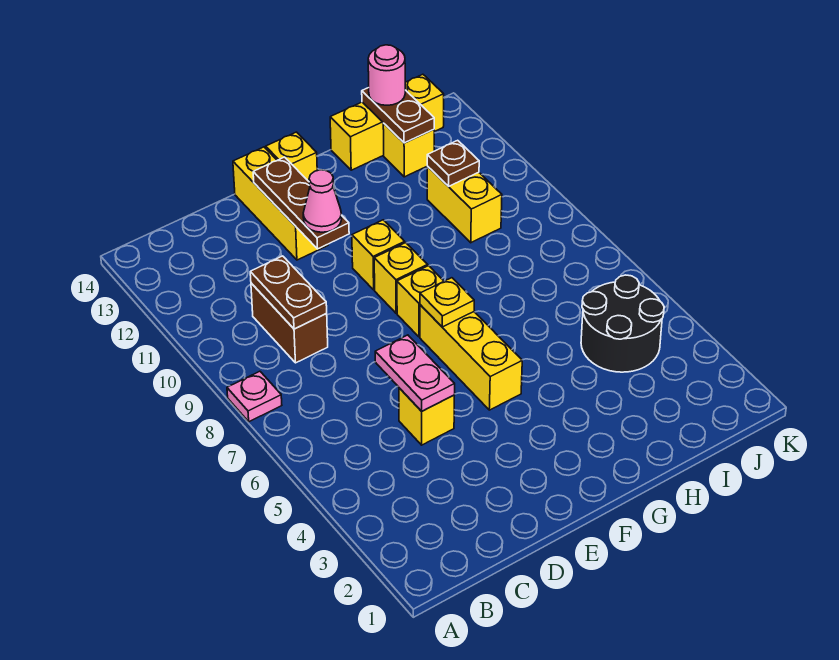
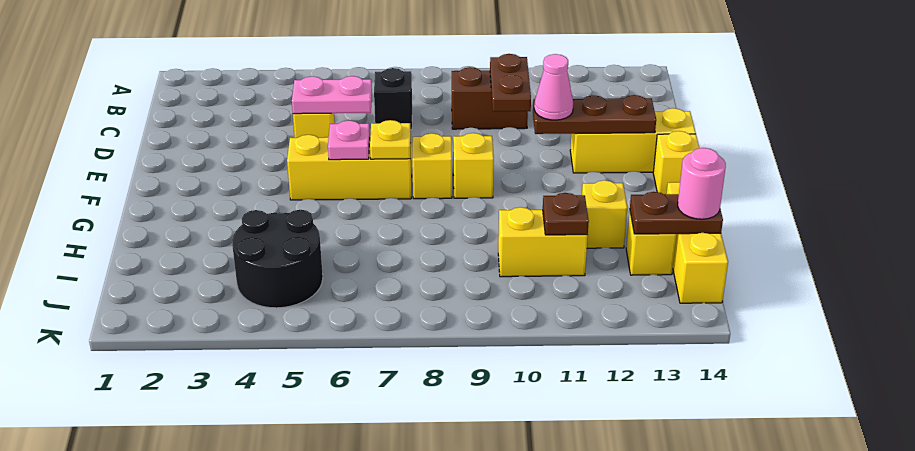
pink plate A8 level 1 -> pink plate F6 level 2
none -> black brick C7 level 1
brown plate C9:C10 level 2 -> brown plate C10:D10 level 2
yellow brick F10 level 1 -> yellow brick H12 level 1

